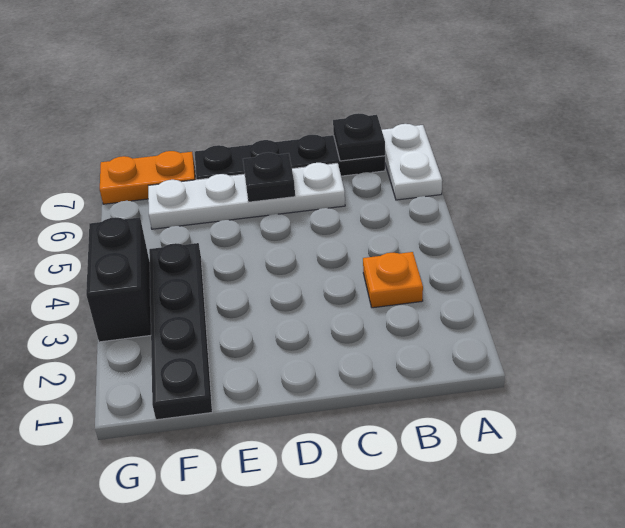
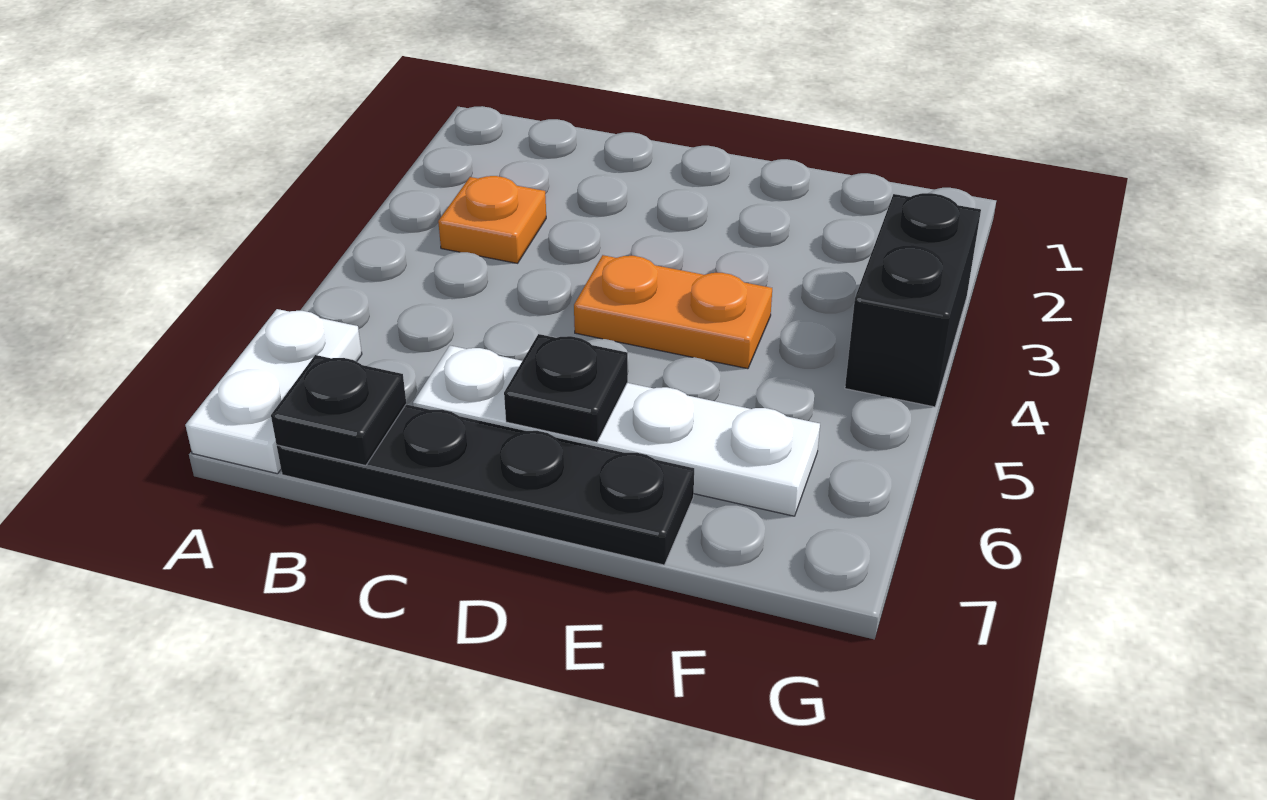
black plate F1:F4 level 1 -> none
orange plate F7:G7 level 1 -> orange plate D4:E4 level 1

